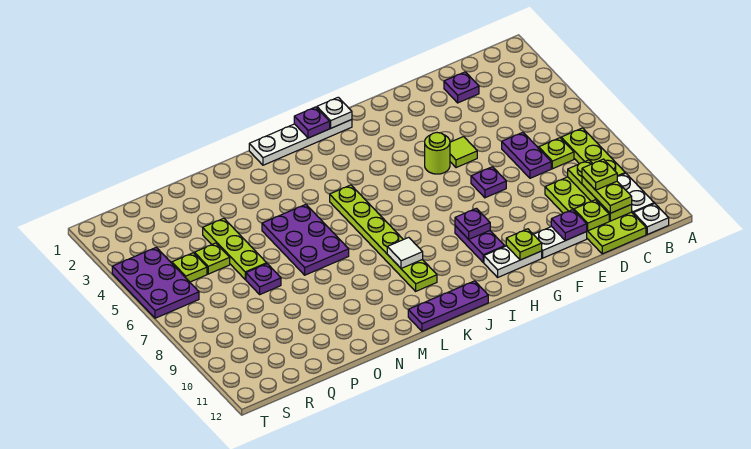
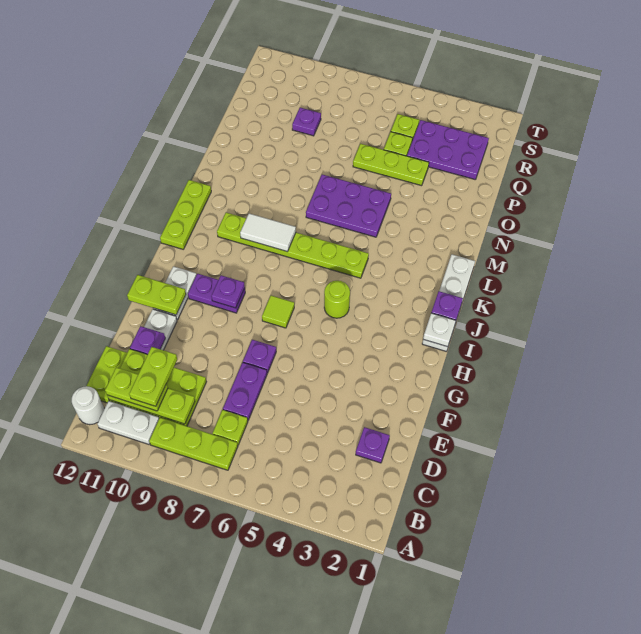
white plate B12 level 1 -> white round brick B12 level 1
lime plate C10 level 4 -> lime plate C10:D10 level 4
purple plate D6:D7 level 1 -> purple plate D7:E7 level 1
lime tile F5 level 1 -> lime tile H7 level 1
lime round brick G5 level 1 -> lime round brick I5 level 1
lime plate G11 level 2 -> lime plate G11:G12 level 2
purple plate J12:L12 level 1 -> lime plate J12:L12 level 1
white tile K9 level 2 -> white tile K8:K9 level 2
purple plate P7 level 1 -> purple plate Q9 level 1
purple plate S4:T6 level 1 -> purple plate Q2:R4 level 1

